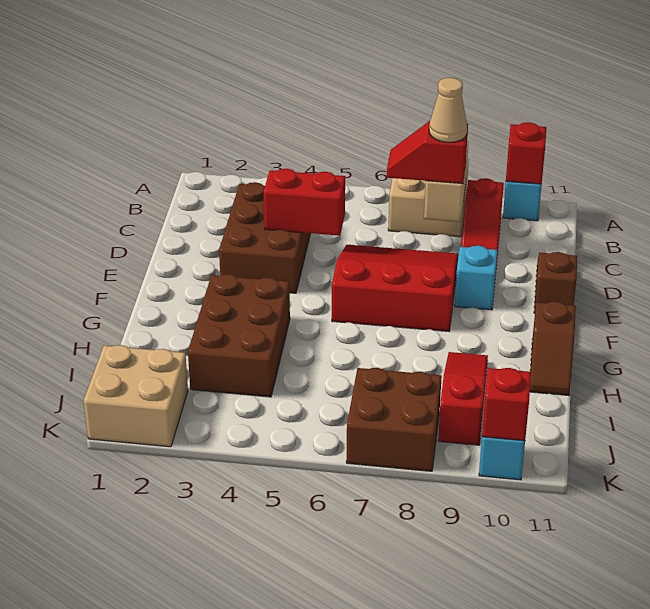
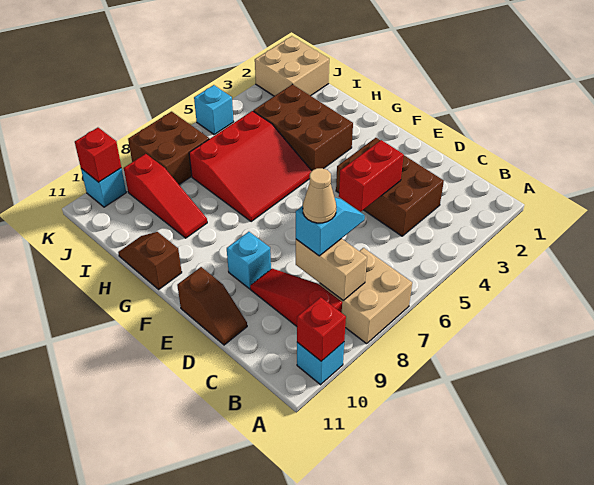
red slope C7:C8 level 3 top 8 -> cyan slope C7:C8 level 3 top 8
red slope D6:F8 level 1 top F -> red slope G5:I7 level 1 top I
none -> cyan brick K5 level 1

